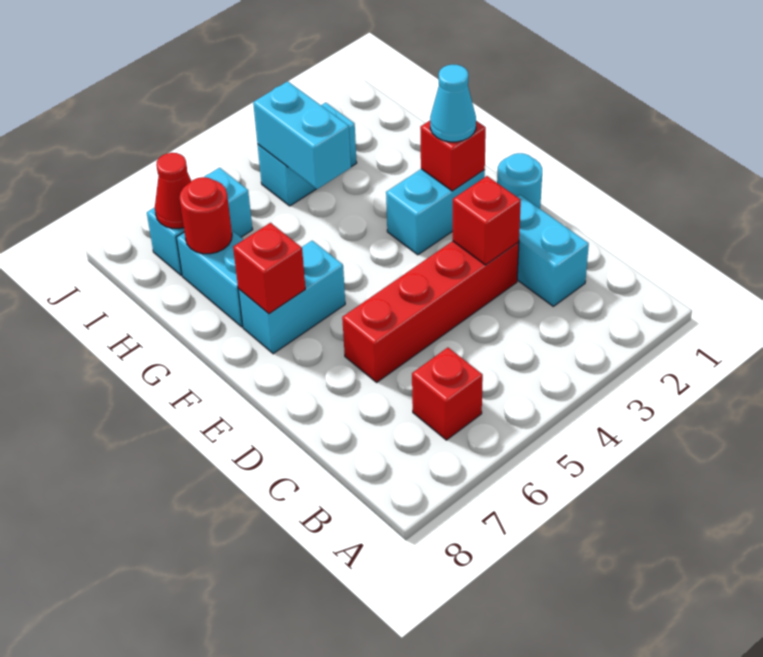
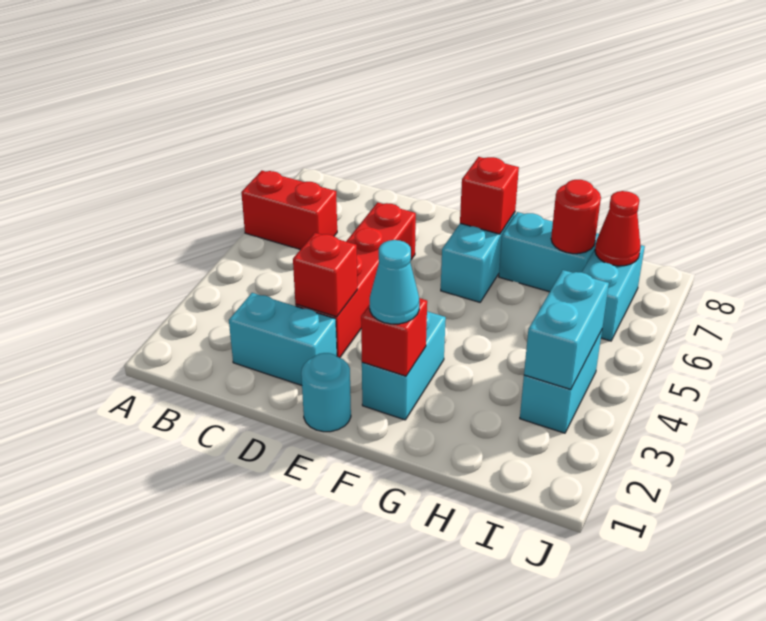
red brick B6 level 1 -> red brick A6:B6 level 1
cyan brick H4:I4 level 2 -> cyan brick I3:I4 level 2

